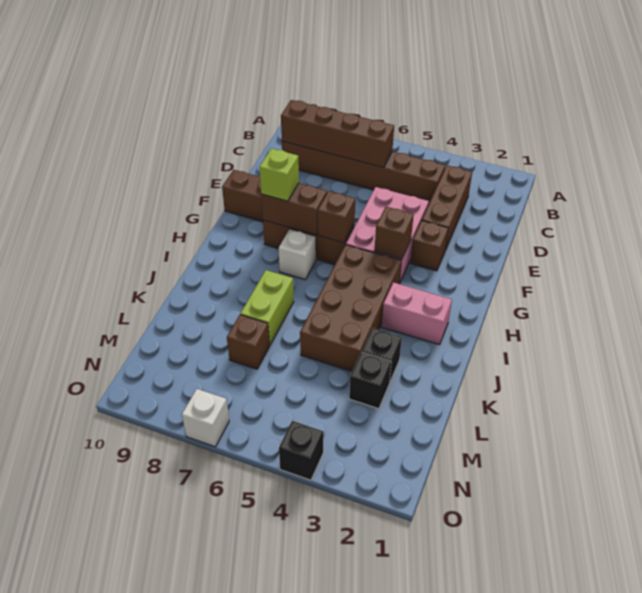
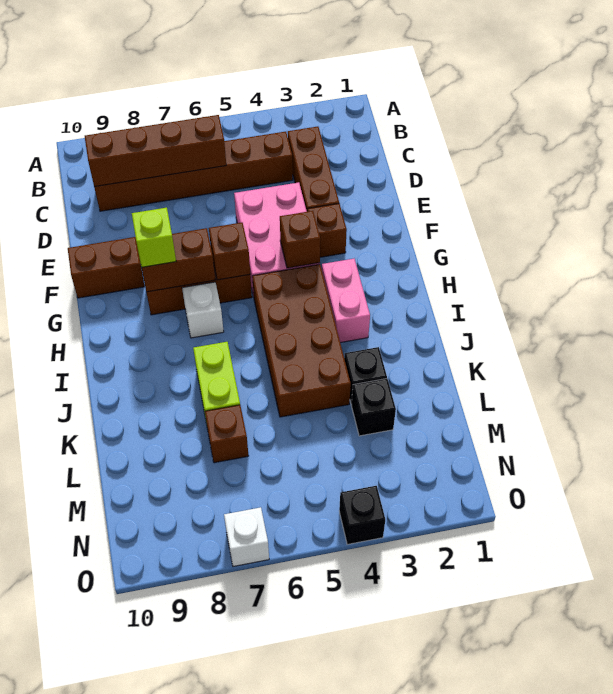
pink brick I2:I3 level 1 -> pink brick H3:I3 level 1

